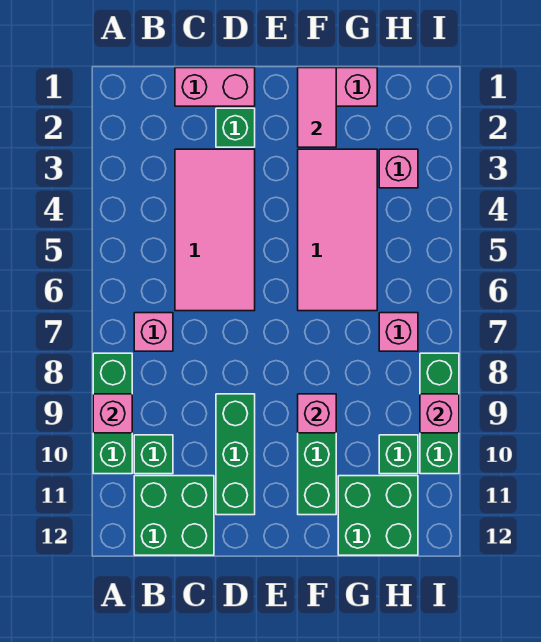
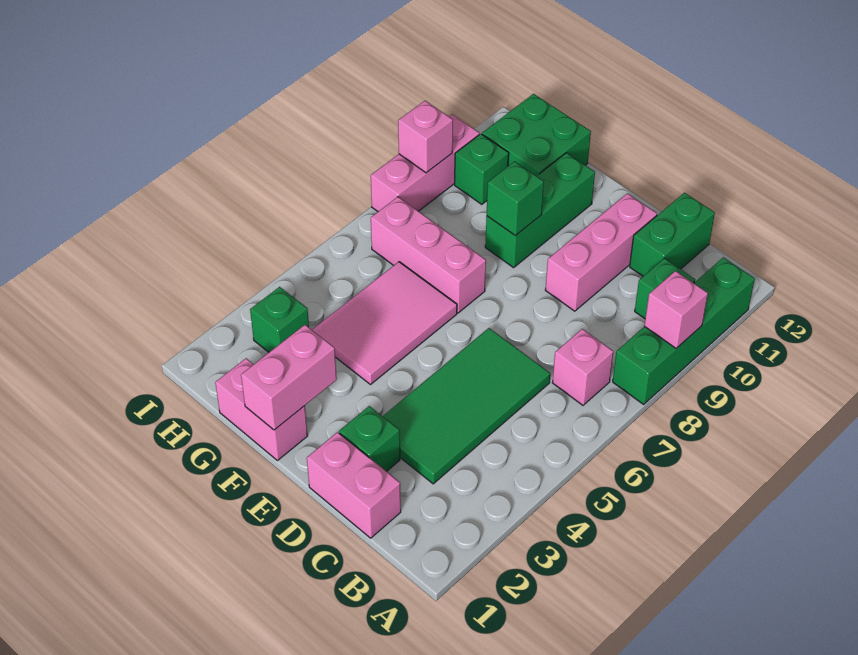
green brick A8:A10 level 1 -> green brick A8:A11 level 1
green brick B11:C12 level 1 -> green brick C11:C12 level 1
pink tile C3:D6 level 1 -> green tile C3:D6 level 1
green brick D9:D11 level 1 -> pink brick D9:D11 level 1
pink tile F1:F2 level 2 -> pink brick F1:F2 level 2
pink tile F3:G6 level 1 -> pink tile F4:G6 level 1
pink brick F9 level 2 -> green brick F9 level 2
pink brick H3 level 1 -> green brick H3 level 1
pink brick H7 level 1 -> pink brick F7:H7 level 1
green brick I8:I10 level 1 -> pink brick I8:I10 level 1

